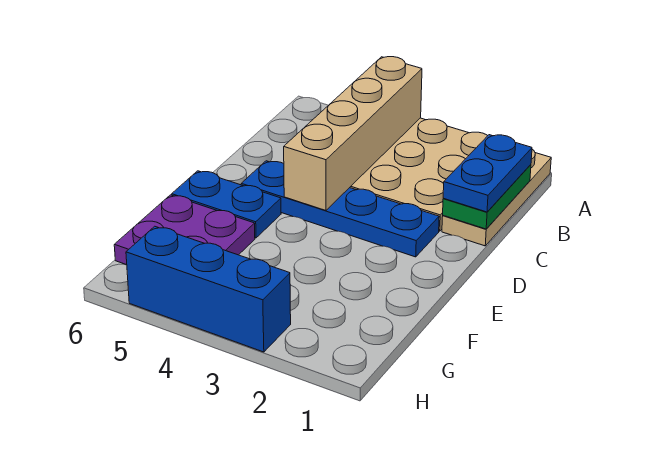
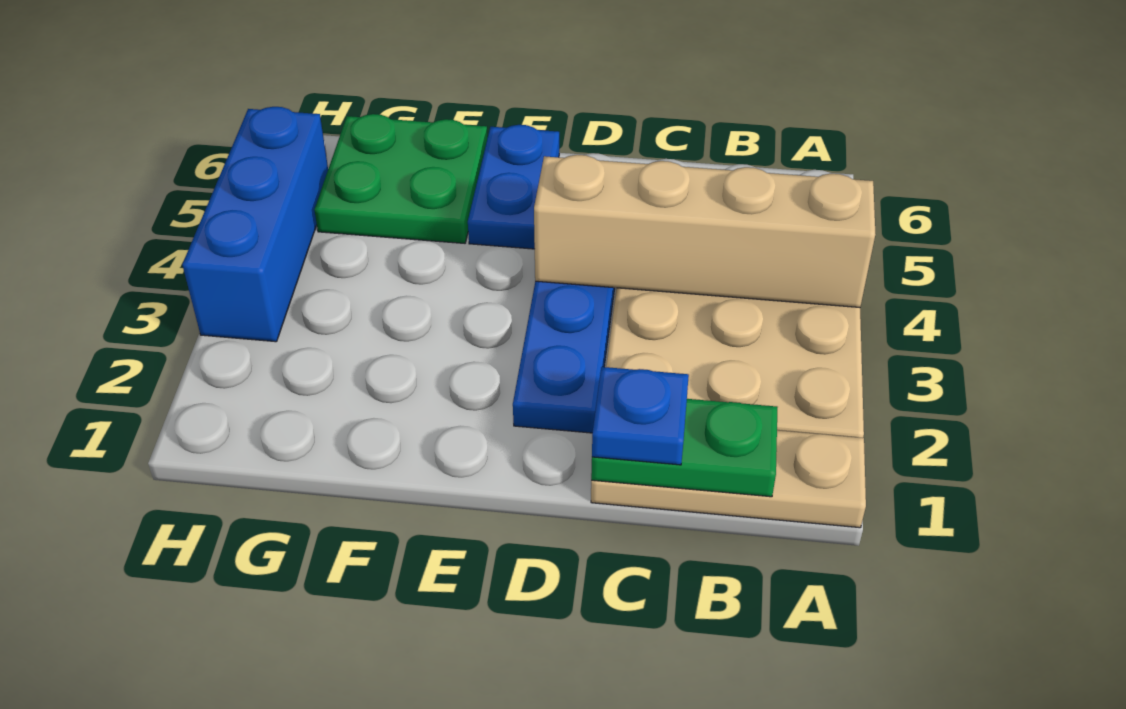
blue plate B1:C1 level 3 -> blue plate C1 level 3
purple plate F5:G6 level 1 -> green plate F5:G6 level 1

